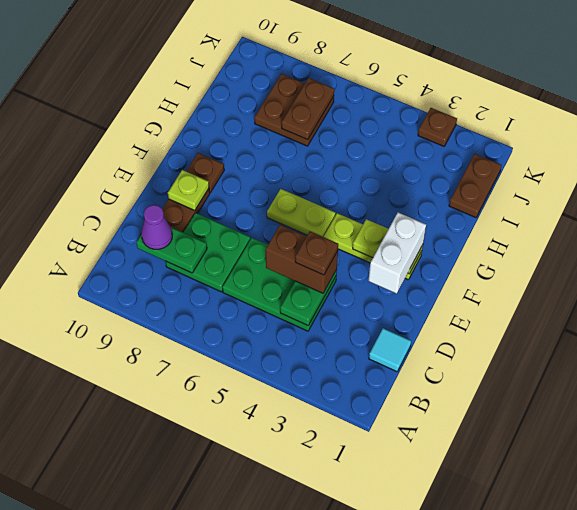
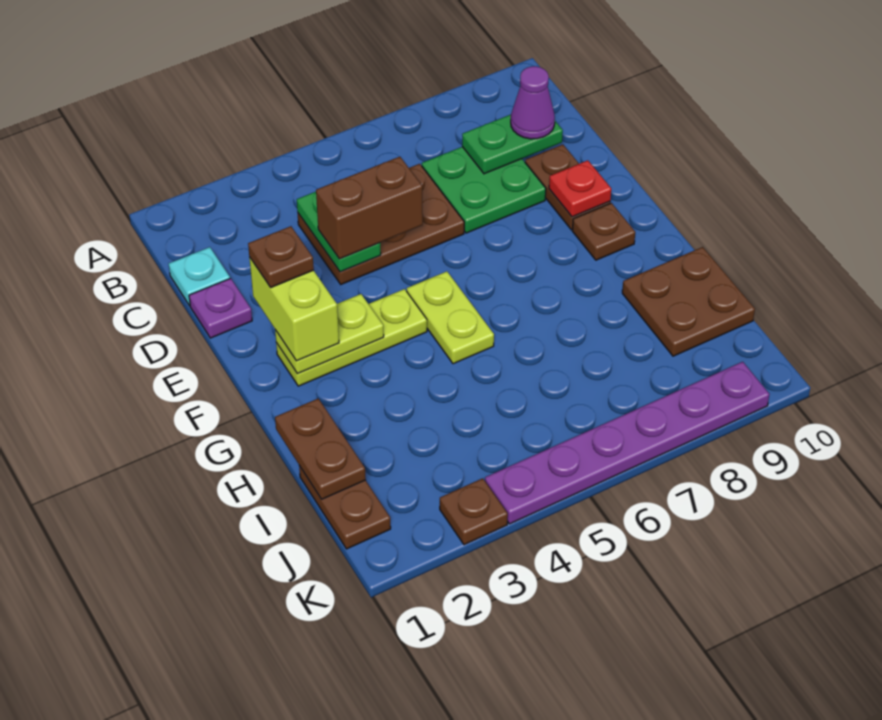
cyan tile C1 level 1 -> cyan plate C1 level 1
green plate C4:D6 level 1 -> brown plate C4:D6 level 1
none -> purple plate D1 level 1
brown plate D4 level 4 -> brown plate E2 level 4
white brick E2:F2 level 3 -> lime brick E2:F2 level 3
lime plate E9 level 2 -> red plate E9 level 2
lime plate F5:F6 level 1 -> lime plate F5:G5 level 1
brown plate I7:J8 level 1 -> brown plate H9:I10 level 1
brown plate I7:J7 level 2 -> brown plate H1:I1 level 2
none -> purple plate K4:K9 level 1

